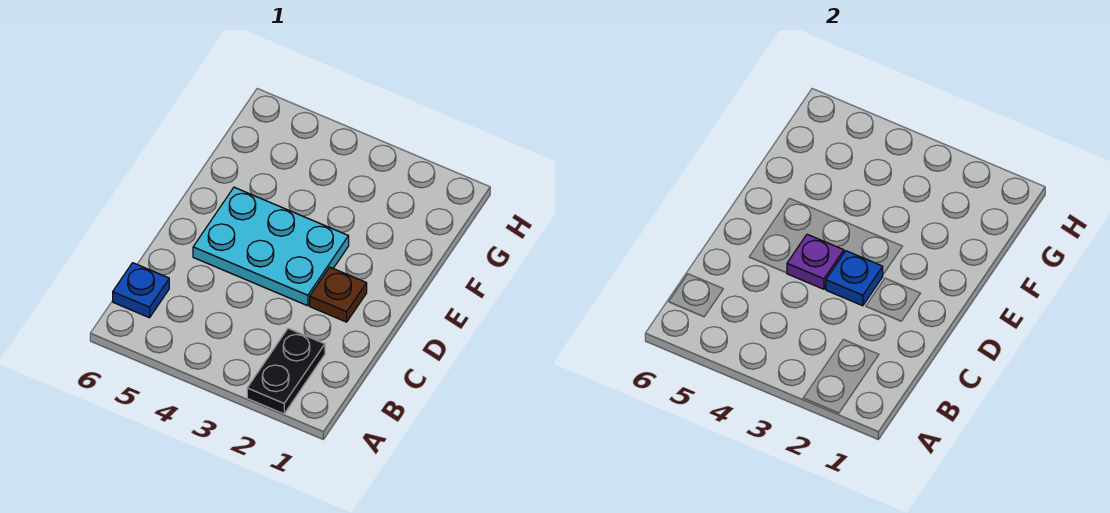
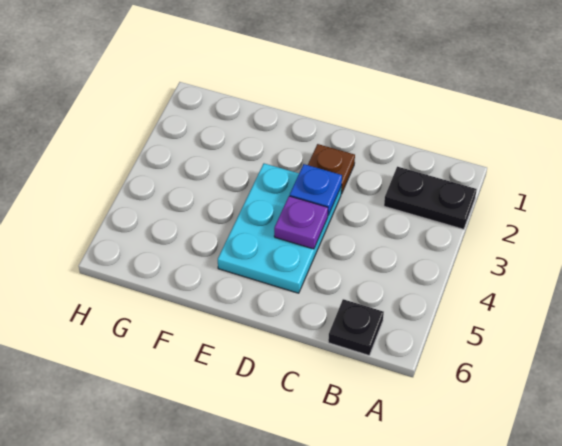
blue plate B6 level 1 -> black plate B6 level 1

